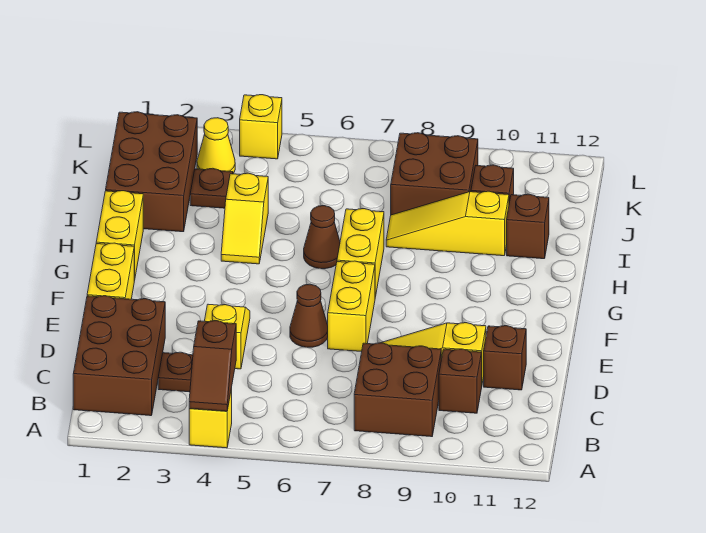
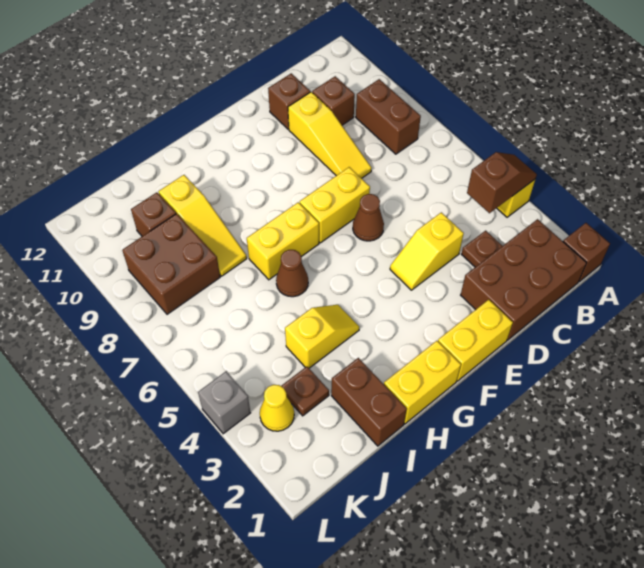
brown brick B8:C9 level 1 -> brown brick B8:B9 level 1
brown brick I1:K2 level 1 -> brown brick I1:I2 level 1
brown brick I11 level 1 -> brown brick A1 level 1
yellow brick L4 level 1 -> grey brick L4 level 1

